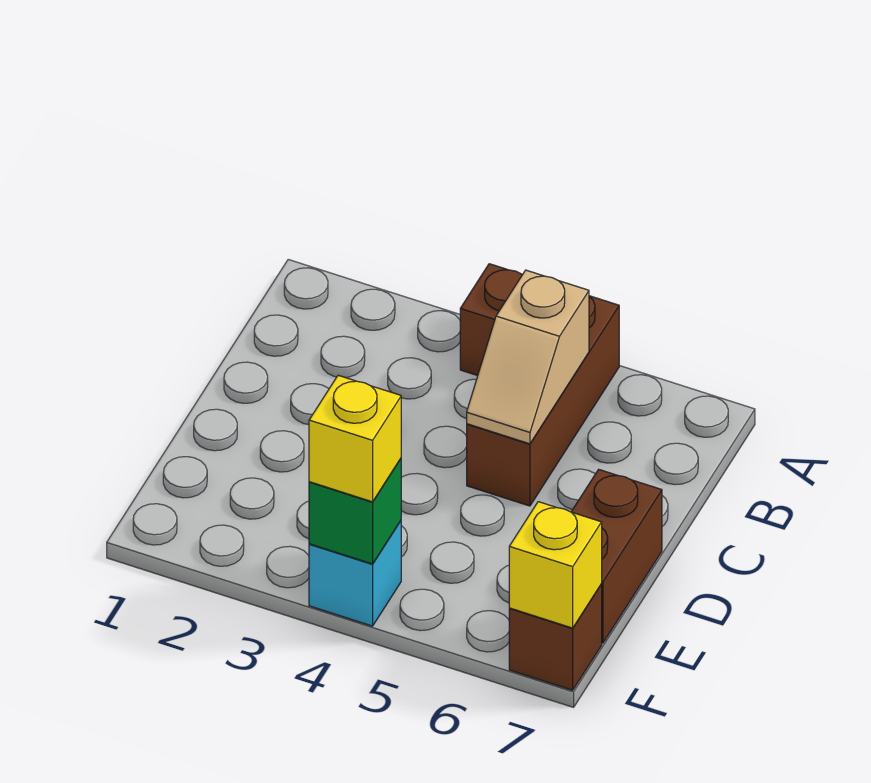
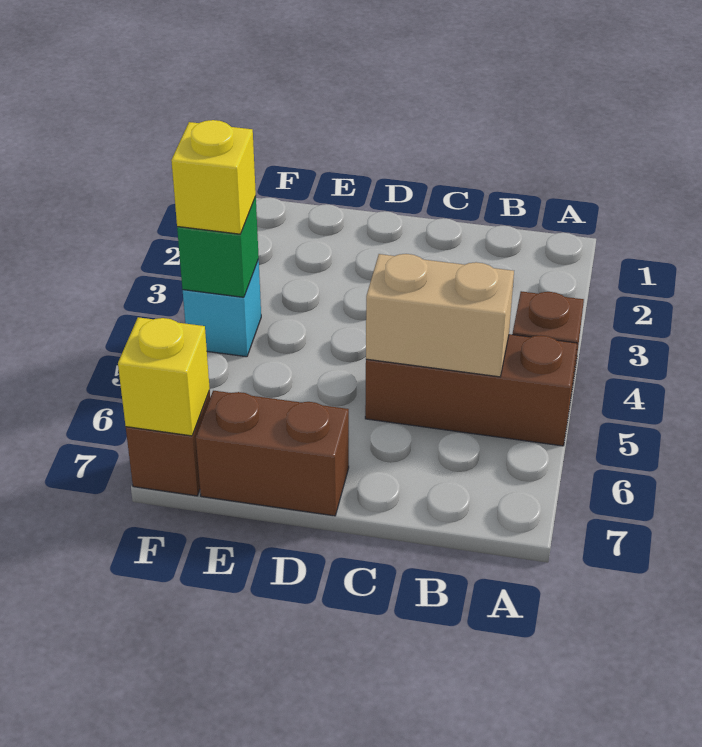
tan slope B5:C5 level 2 top B -> tan brick B5:C5 level 2

